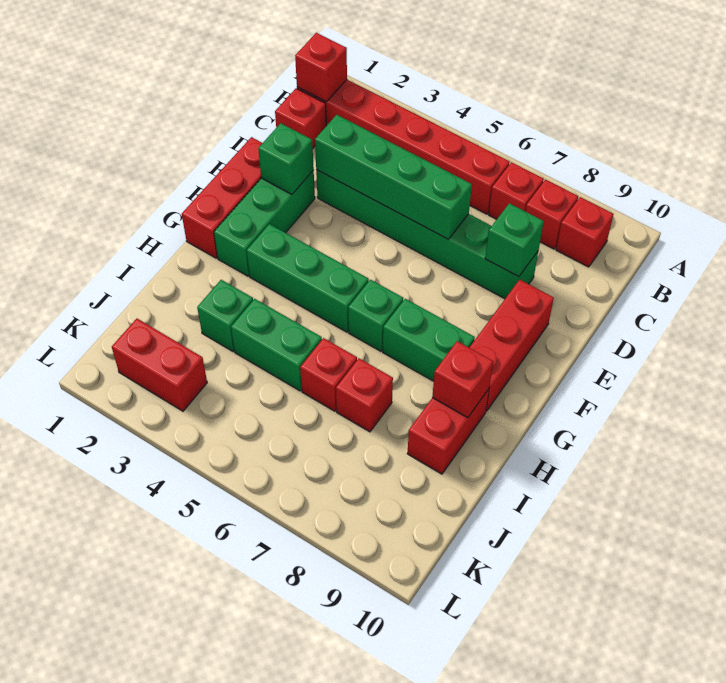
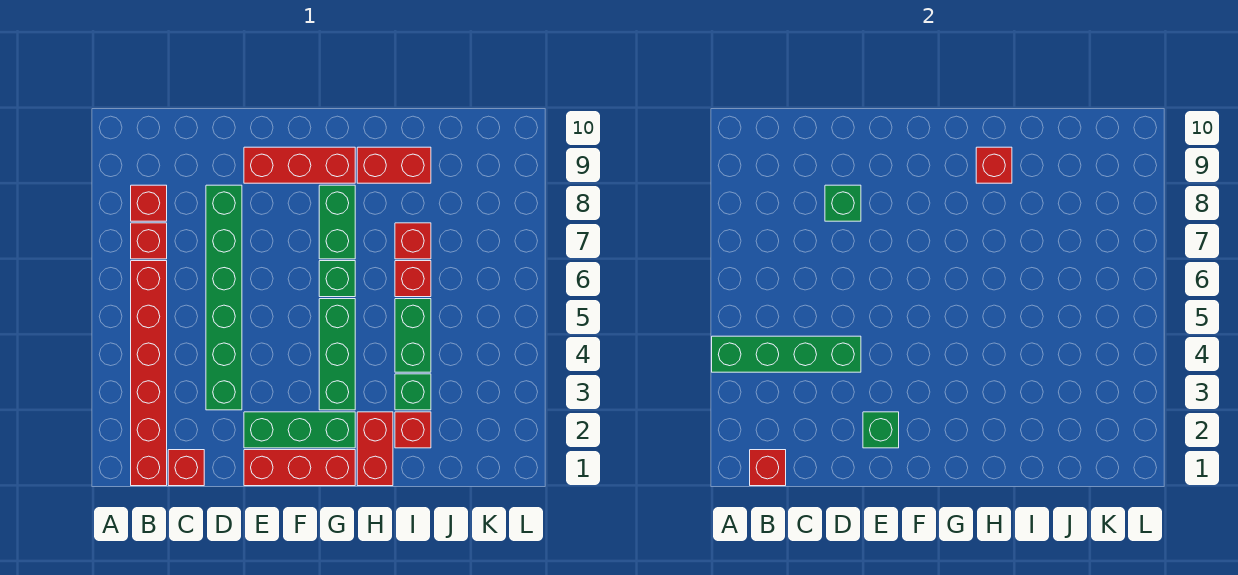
red brick B9 level 1 -> red brick I2 level 1
green brick D3:D6 level 2 -> green brick A4:D4 level 2
red brick K2:K3 level 1 -> red brick H1:H2 level 1

